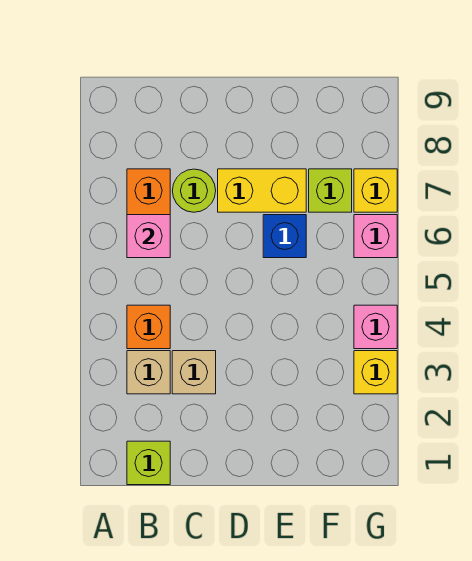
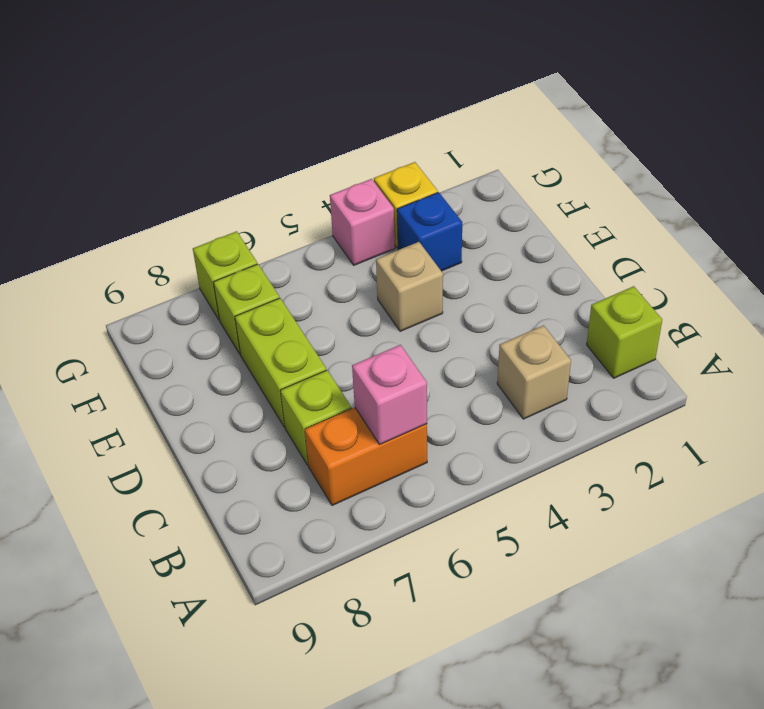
orange brick B4 level 1 -> none
tan brick C3 level 1 -> tan brick E4 level 1
lime round brick C7 level 1 -> lime brick C7 level 1
yellow brick D7:E7 level 1 -> lime brick D7:E7 level 1
blue brick E6 level 1 -> blue brick F3 level 1
pink brick G6 level 1 -> none
yellow brick G7 level 1 -> lime brick G7 level 1

